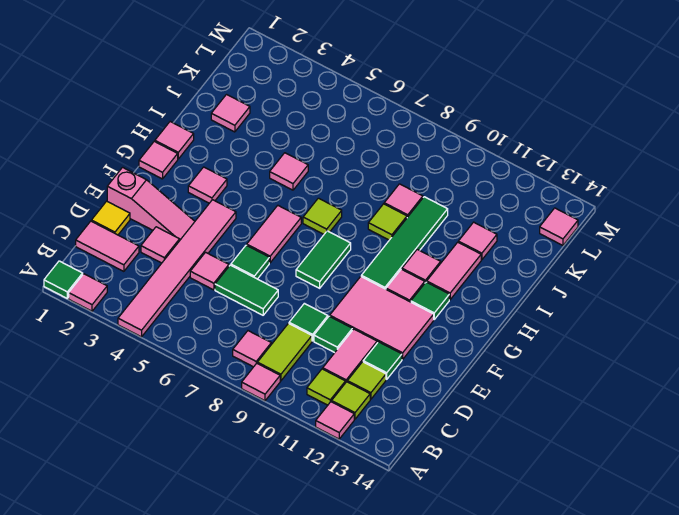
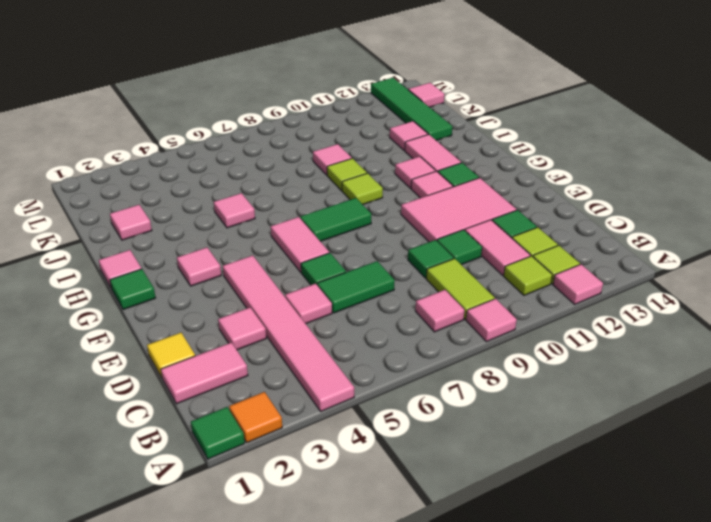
pink tile A2 level 1 -> orange tile A2 level 1
pink slope E1:E3 level 1 top 1 -> none
green tile F8:G8 level 1 -> green tile G7:G8 level 1
pink tile G1 level 1 -> green tile G1 level 1
green tile G10:J10 level 1 -> green tile J13:M13 level 1
lime tile H7 level 1 -> lime tile H9 level 1

